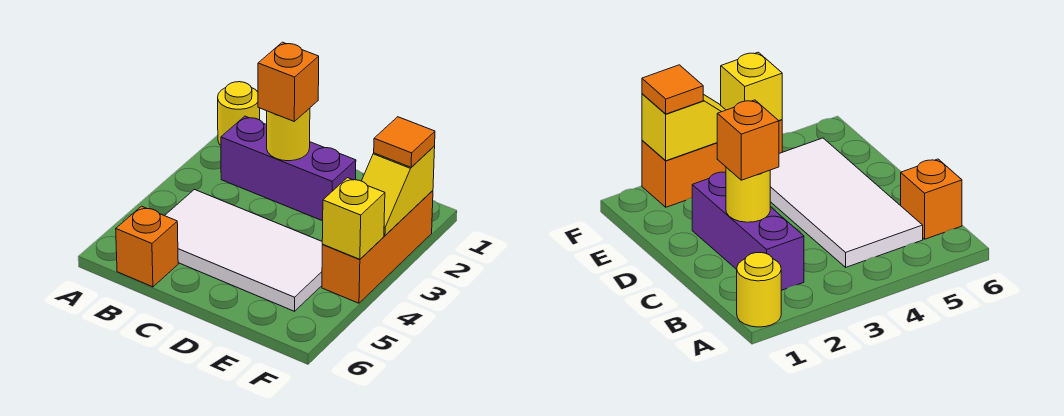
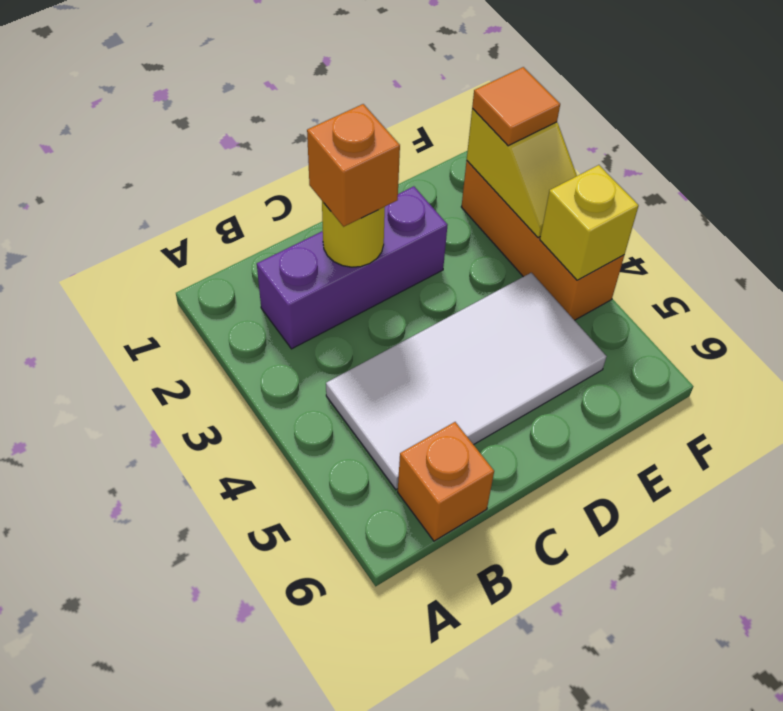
yellow round brick A1 level 1 -> none

